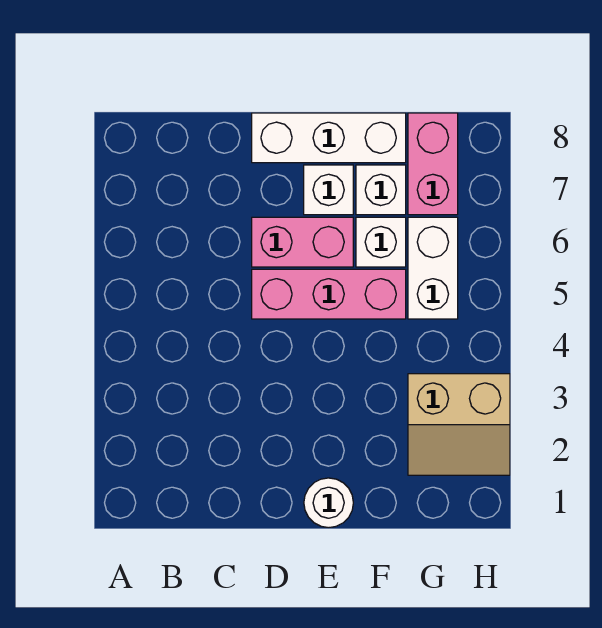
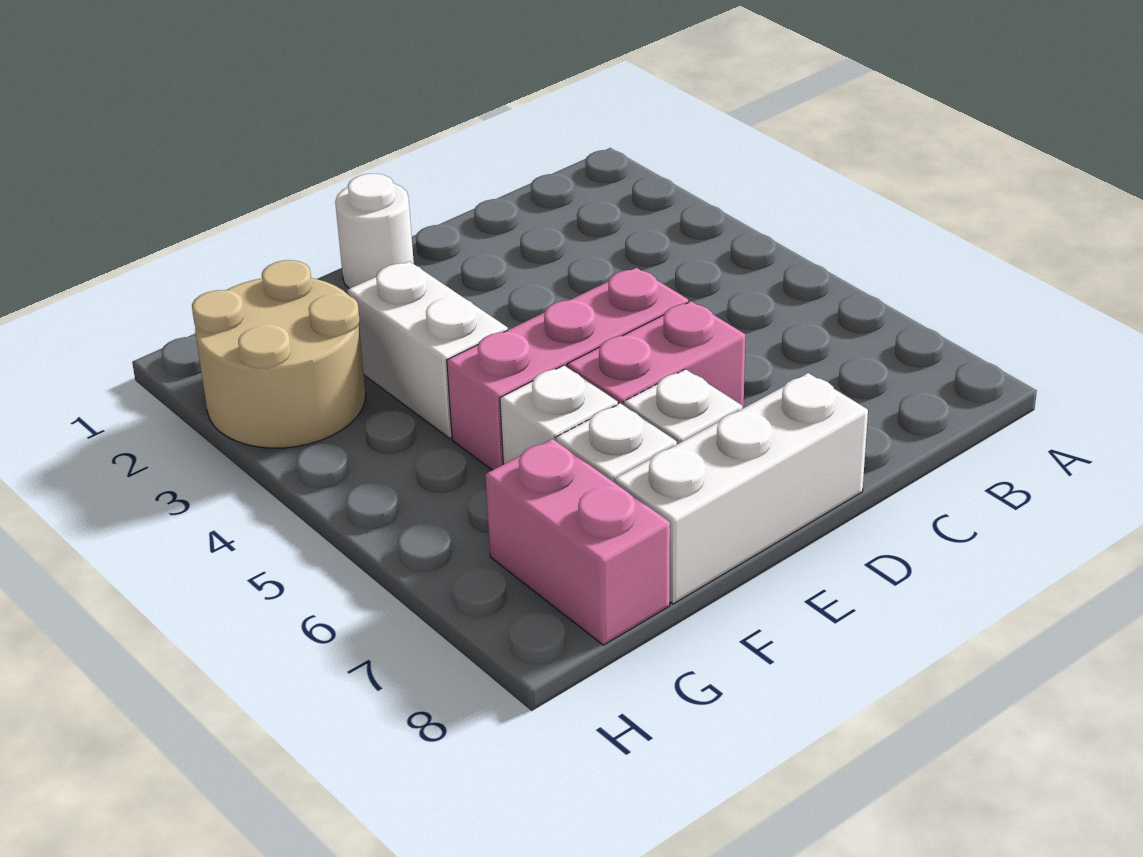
tan slope G2:H3 level 1 top 3 -> tan round brick G2:H3 level 1
white brick G5:G6 level 1 -> white brick F3:F4 level 1

